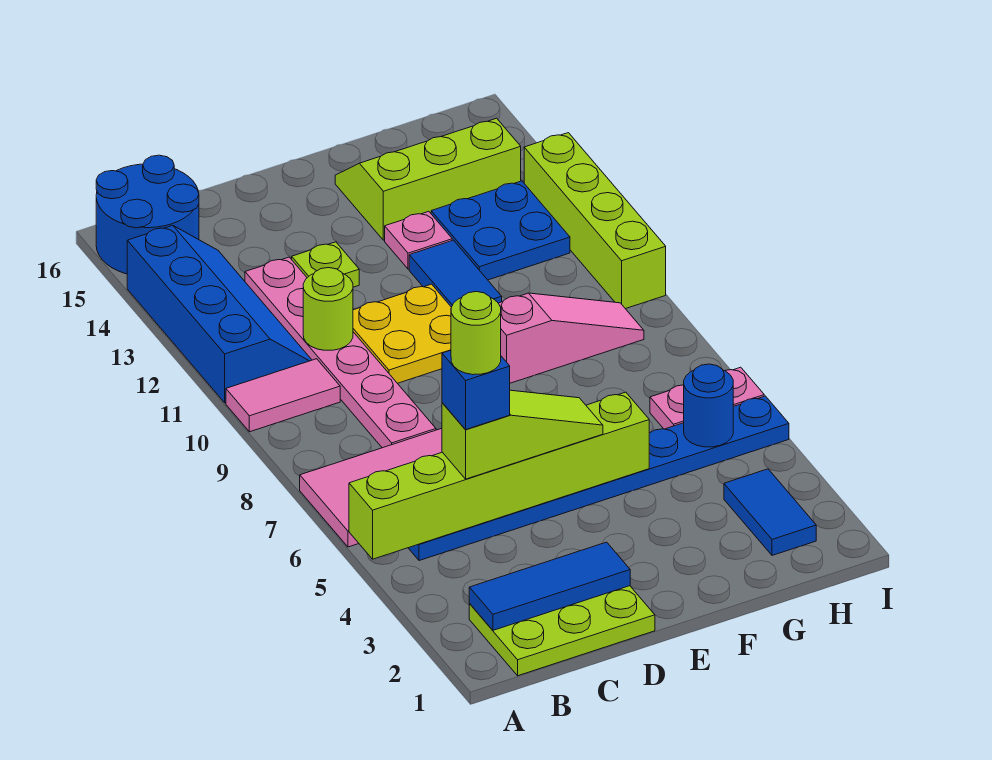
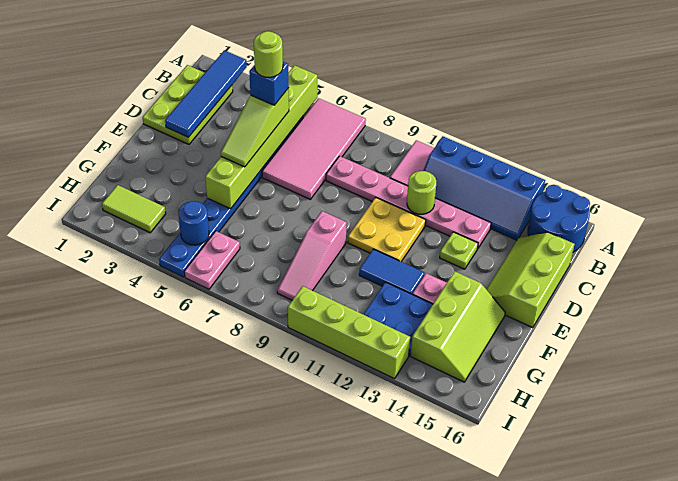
blue tile B2:D2 level 2 -> blue tile A2:D2 level 2
none -> lime slope C15:E16 level 1 top 16
blue tile H2:H3 level 1 -> lime tile H2:H3 level 1

